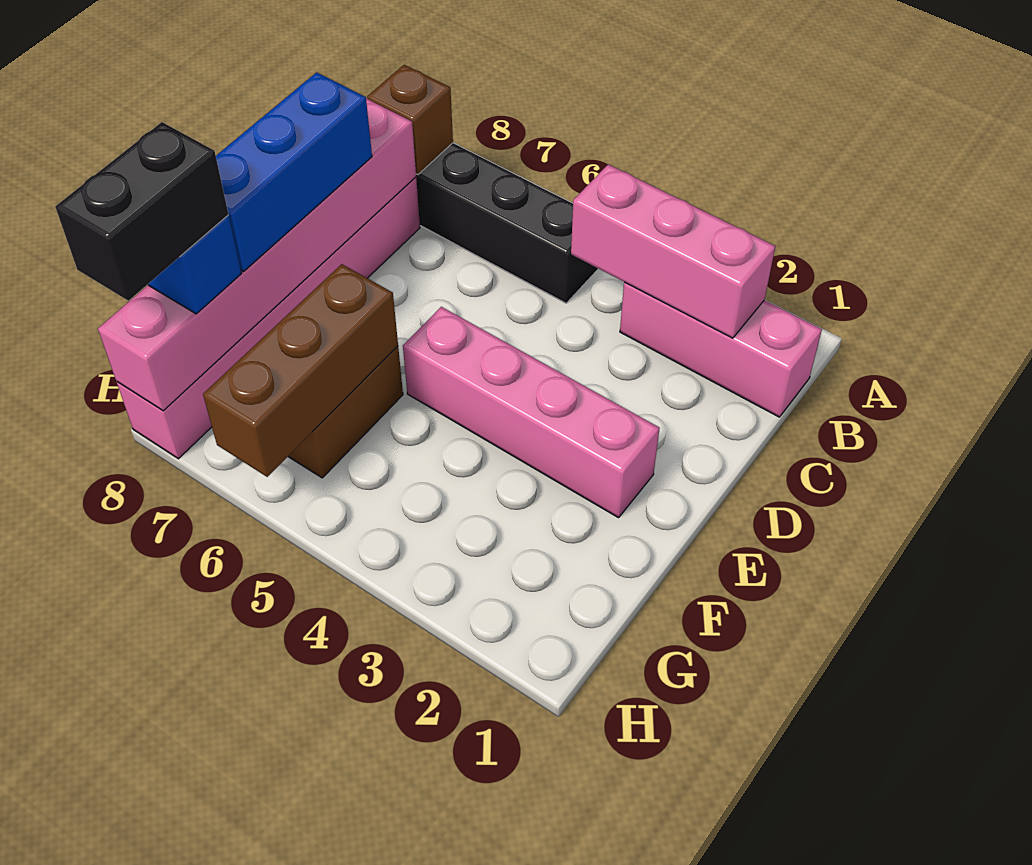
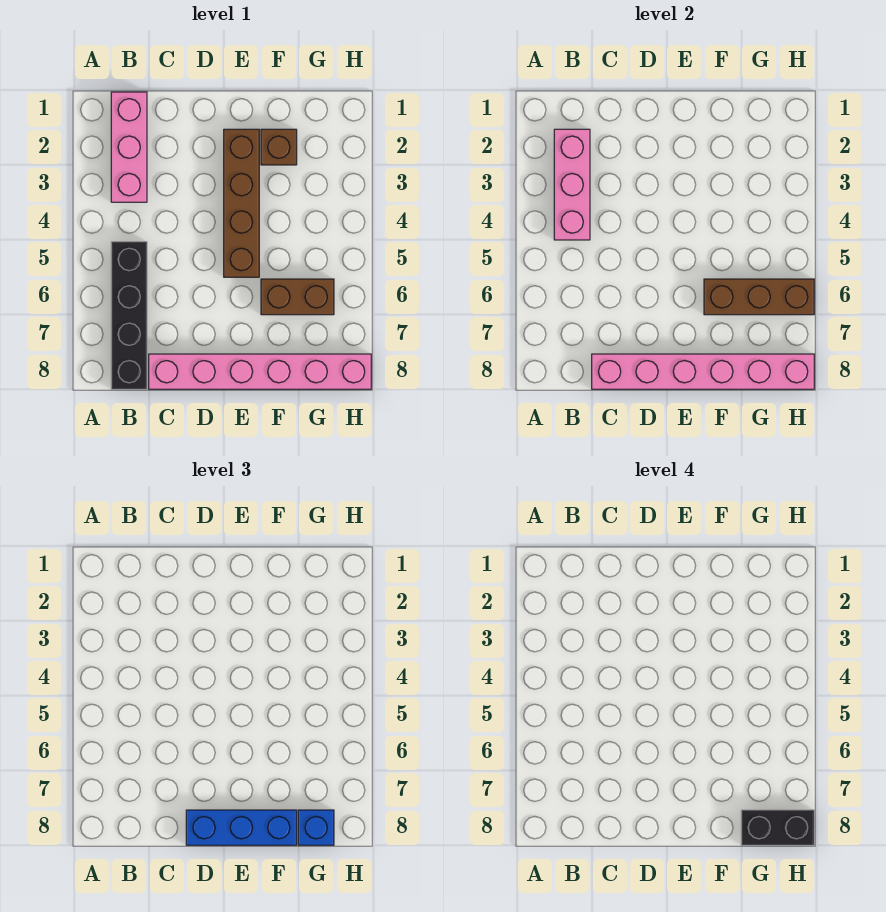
brown brick B8 level 2 -> brown brick F2 level 1
pink brick E2:E5 level 1 -> brown brick E2:E5 level 1

